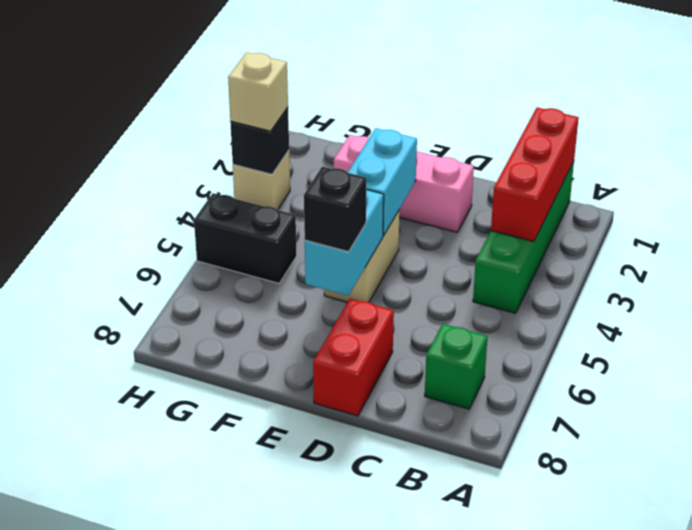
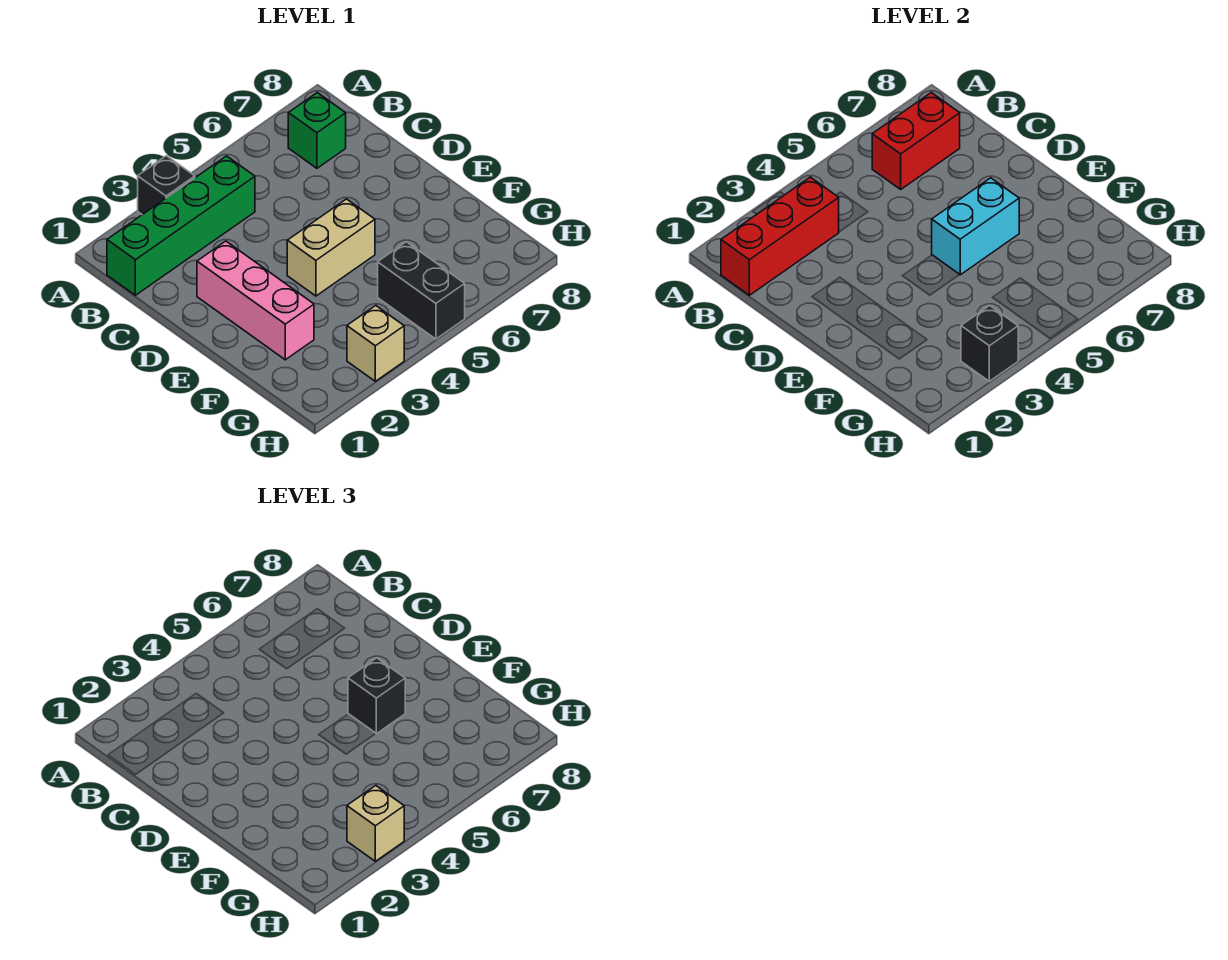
none -> black brick A3 level 1
red brick D7:D8 level 1 -> red brick B6:B7 level 2
cyan brick E3:E4 level 2 -> none

